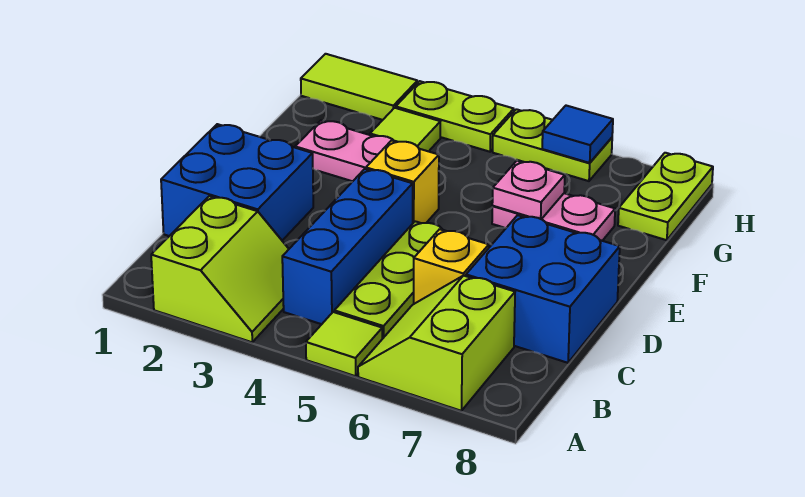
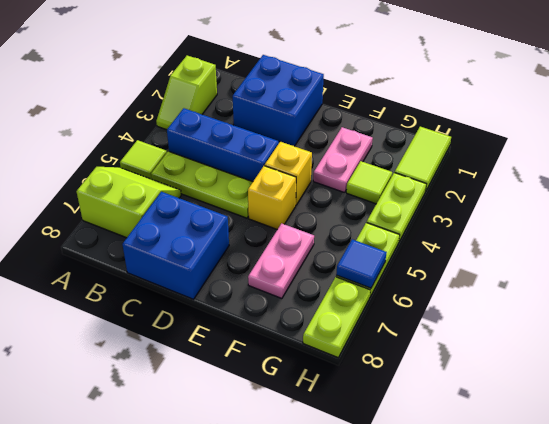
lime slope A2:B3 level 1 top 2 -> lime slope A2:A3 level 1 top 2
yellow brick C6 level 1 -> yellow brick E5 level 1
pink plate F6 level 2 -> none
lime plate G8:H8 level 1 -> lime plate H7:H8 level 1

